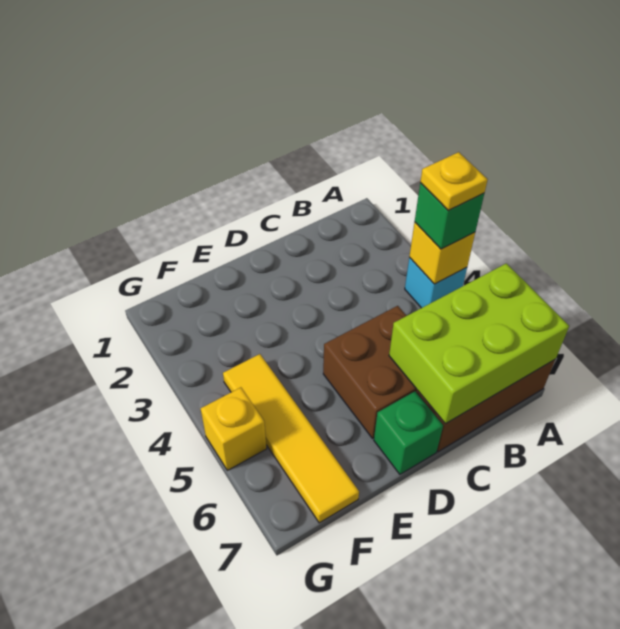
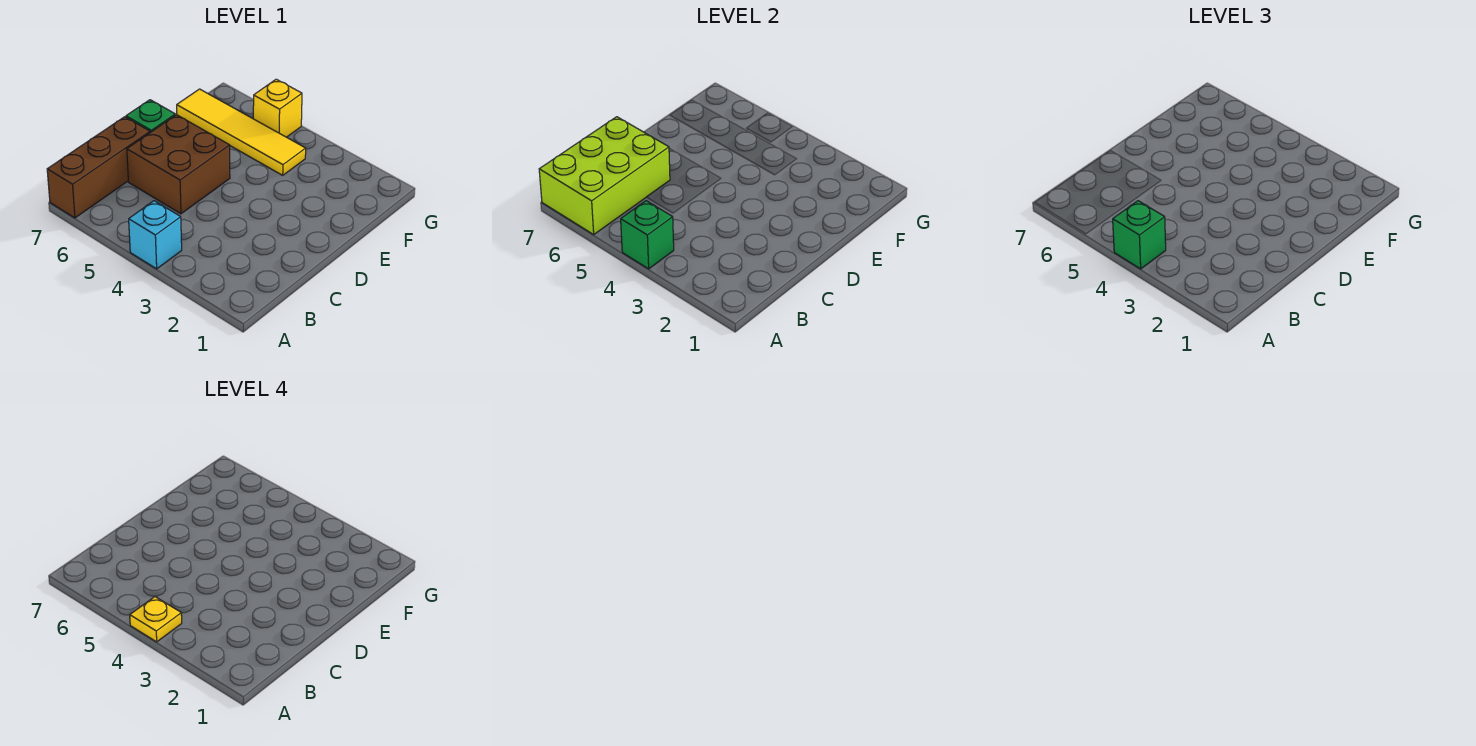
yellow brick A4 level 2 -> green brick A4 level 2

